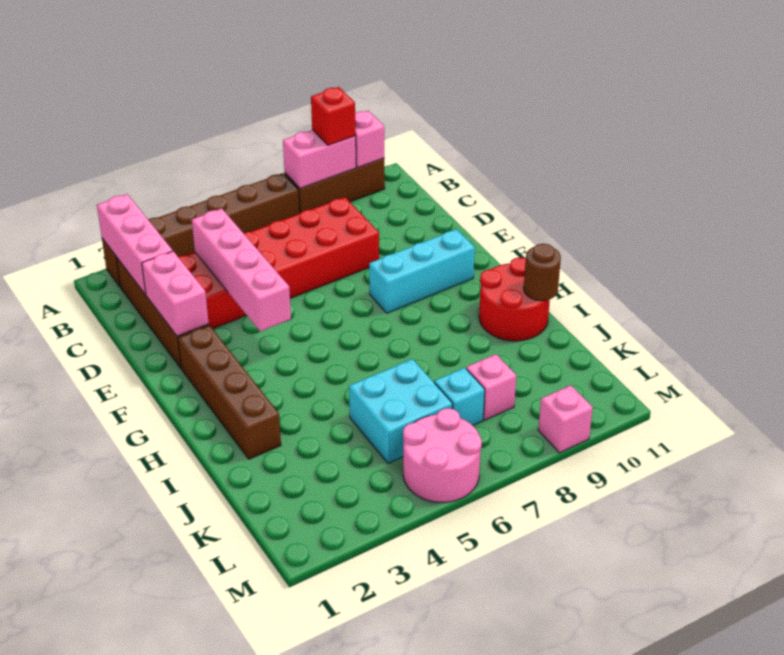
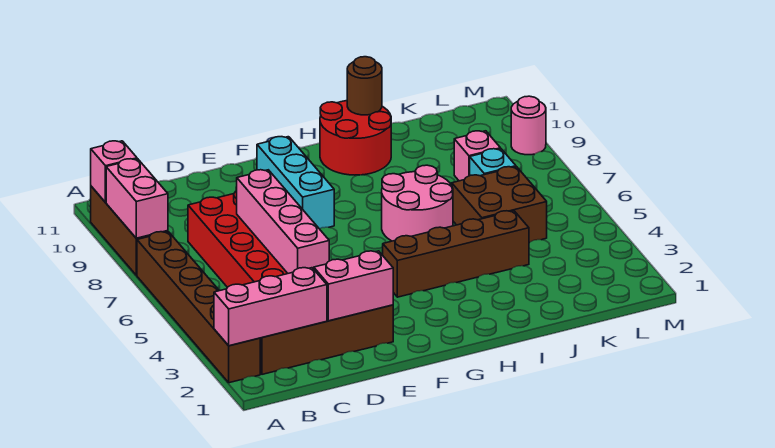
red brick A9 level 3 -> none
pink brick C4:F4 level 2 -> pink brick D4:D7 level 2
brown brick F2:I2 level 1 -> brown brick G4:J4 level 1
cyan brick J5:K6 level 1 -> brown brick J5:K6 level 1
pink round brick L5:M6 level 1 -> pink round brick H6:I7 level 1
pink brick M9 level 1 -> pink round brick M9 level 1

